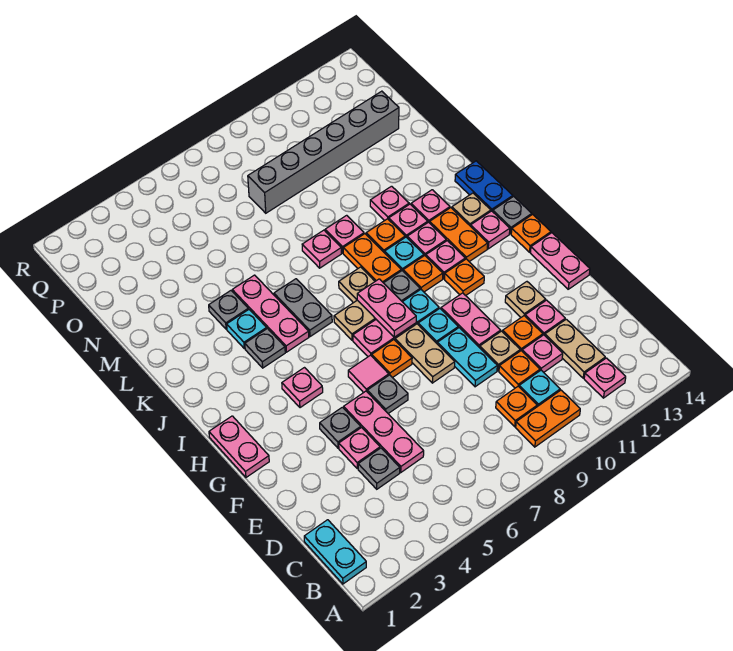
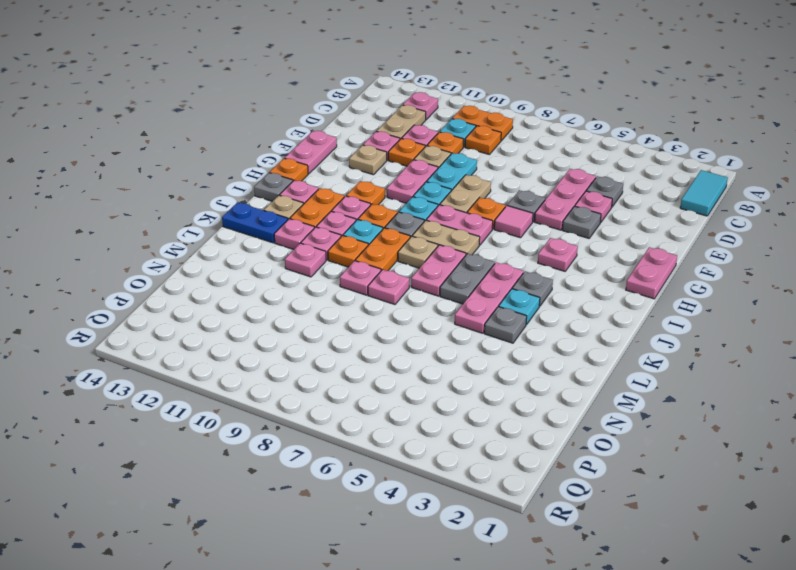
cyan plate B1:C1 level 1 -> cyan tile B1:C1 level 1
pink plate H8:I8 level 2 -> pink plate J7:K7 level 1
blue plate J14:K14 level 1 -> blue plate K13:K14 level 1
grey brick O8:O13 level 1 -> none

